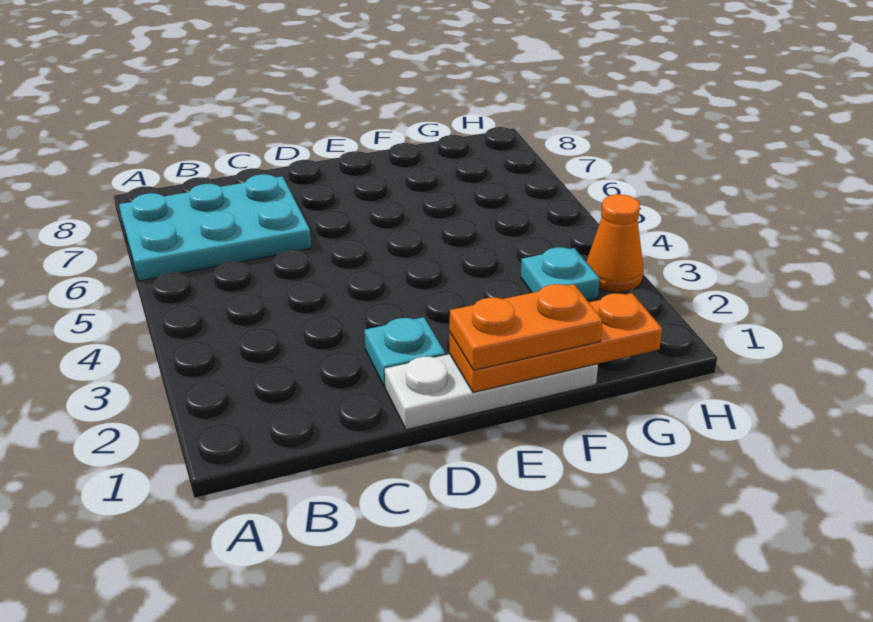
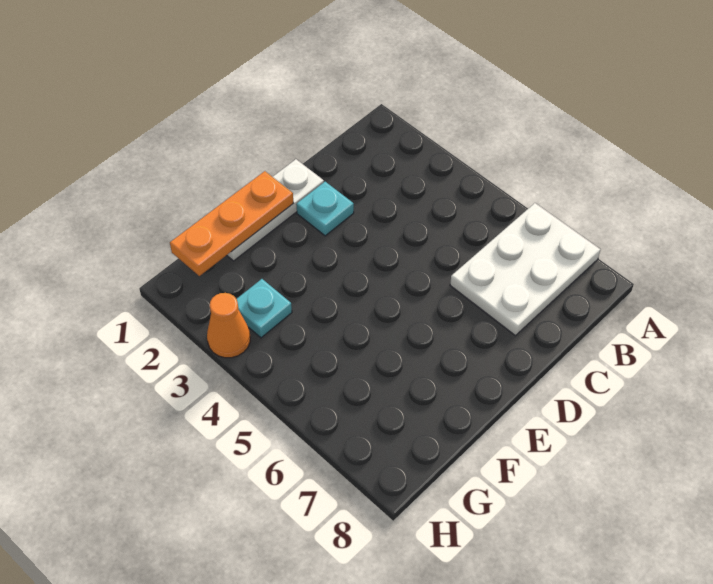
cyan plate A6:C7 level 1 -> white plate A6:C7 level 1
orange plate E1:F1 level 3 -> none

